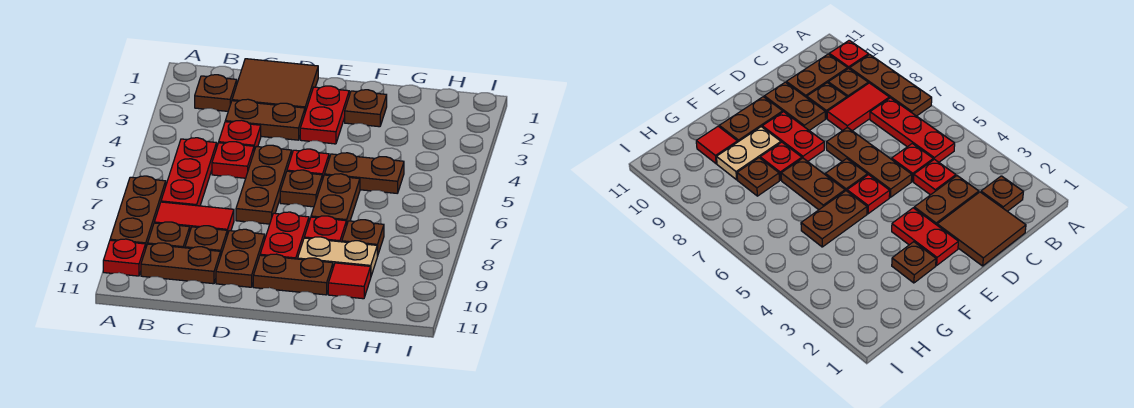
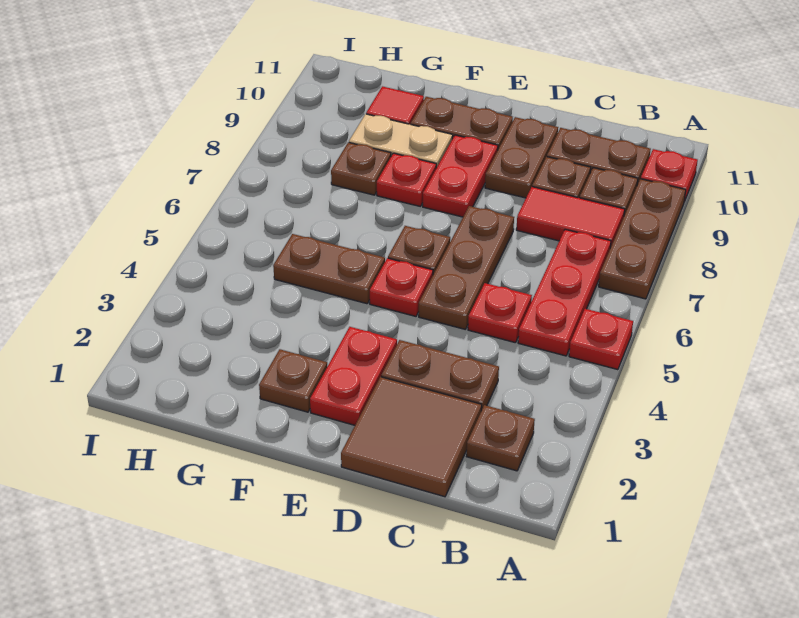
red plate C4 level 1 -> red plate A5 level 1
brown plate F6:F7 level 1 -> none

